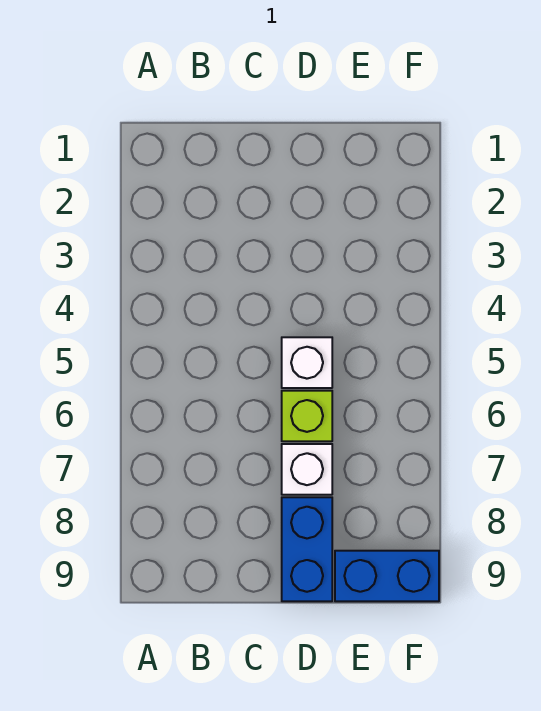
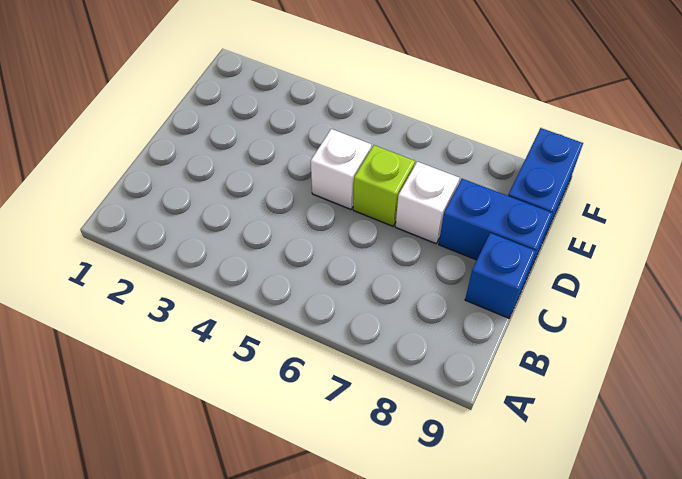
none -> blue brick C9 level 1

